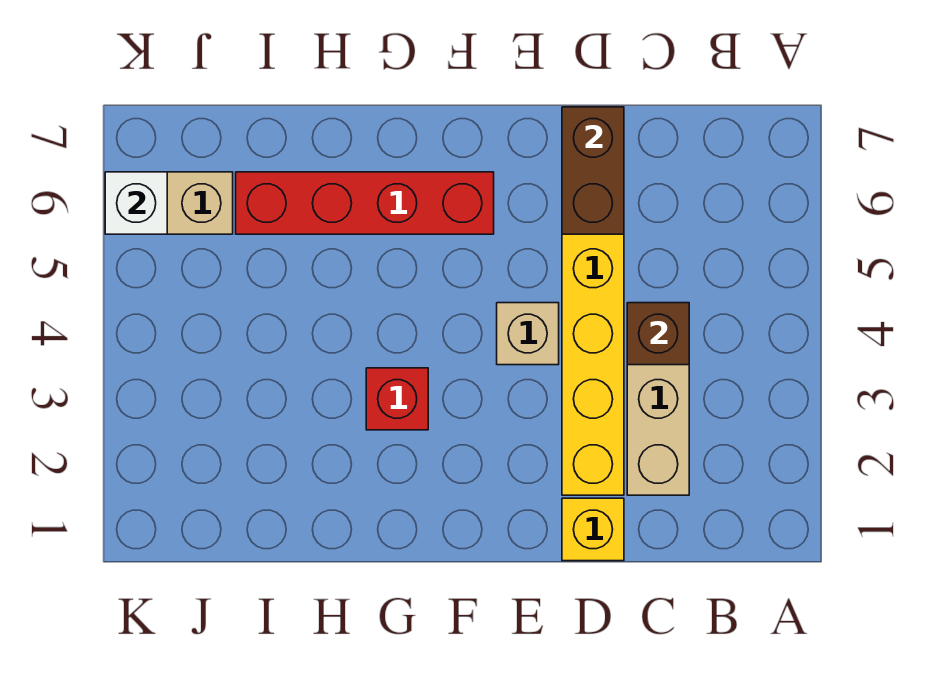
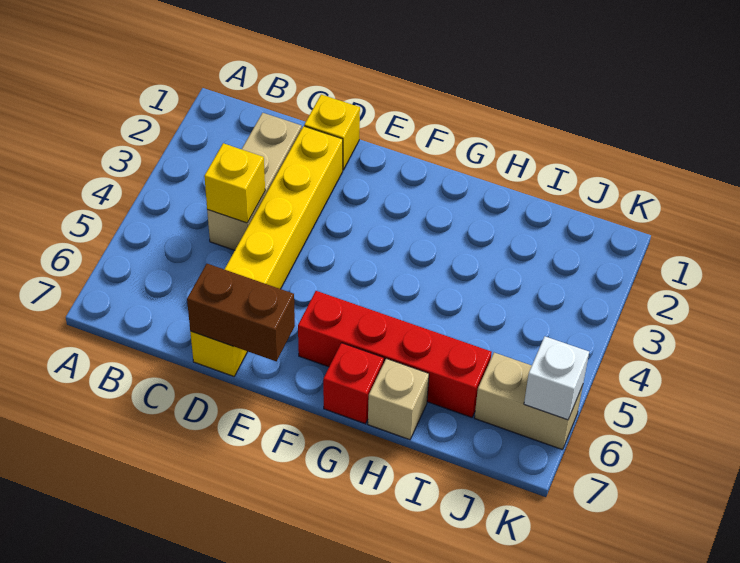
brown brick C4 level 2 -> yellow brick C4 level 2
brown brick D6:D7 level 2 -> brown brick D7:E7 level 2
tan brick E4 level 1 -> tan brick H7 level 1
red brick G3 level 1 -> red brick G7 level 1

